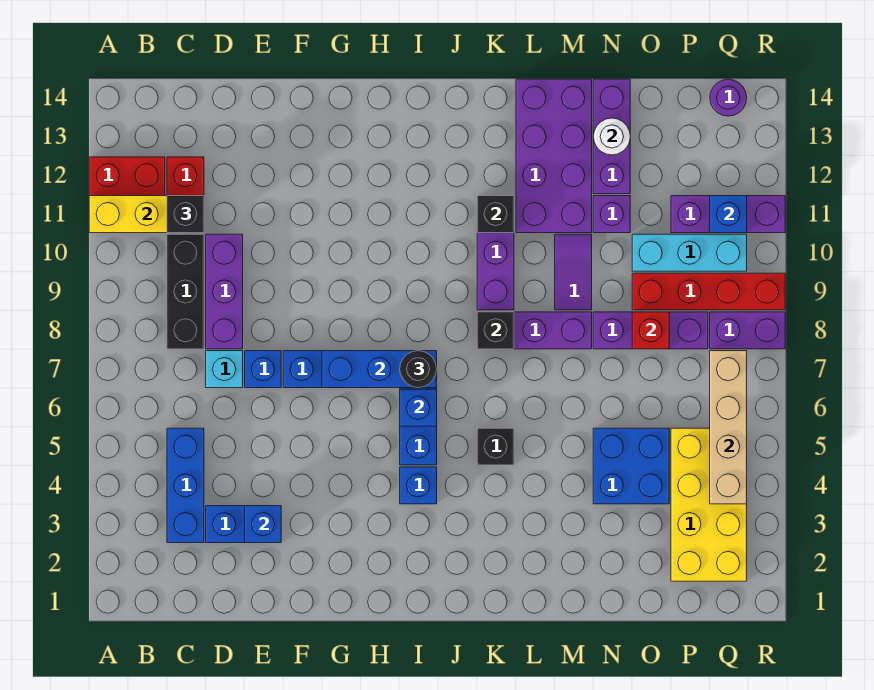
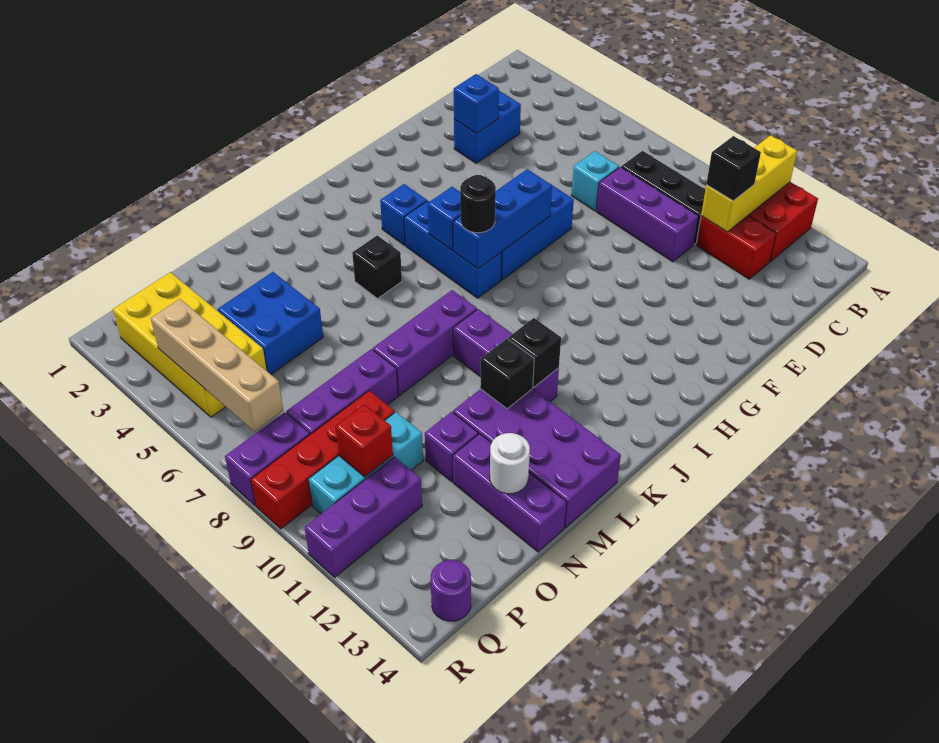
blue brick C3:C5 level 1 -> none
blue brick E7 level 1 -> none
black brick K8 level 2 -> black brick L11 level 2
purple tile M9:M10 level 1 -> none
red brick O8 level 2 -> red brick P10 level 2
blue brick Q11 level 2 -> none

